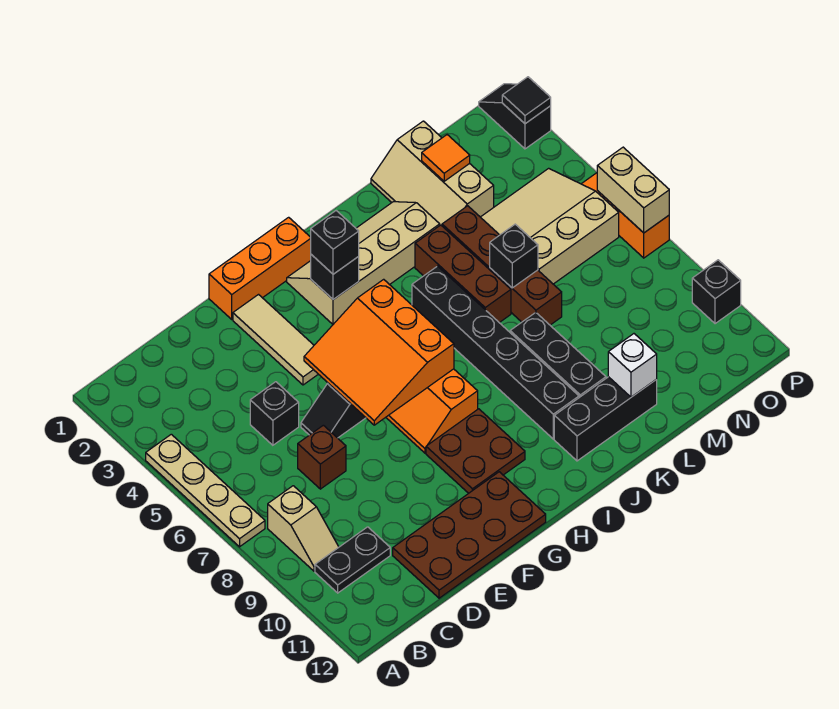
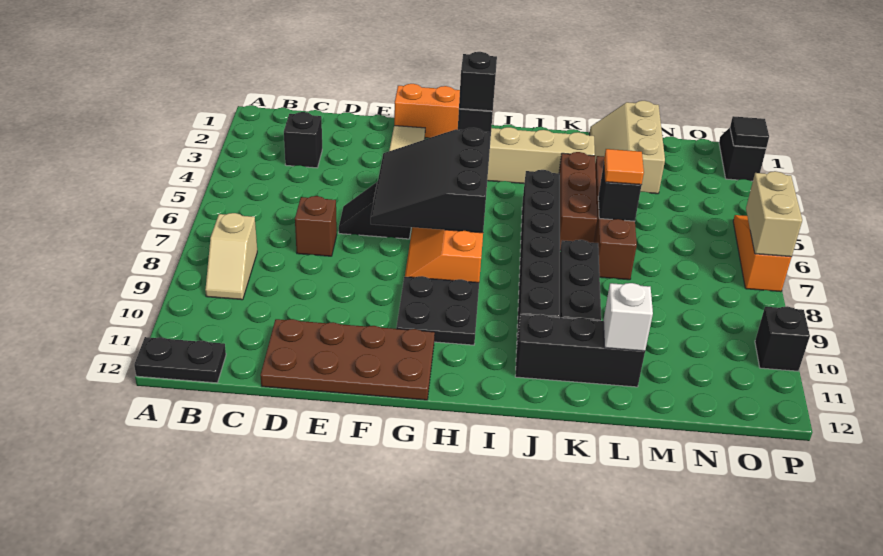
tan plate A4:A7 level 1 -> none
black plate B10:C10 level 1 -> black plate A12:B12 level 1
black brick D5 level 1 -> black brick C3 level 1
orange slope F5:H7 level 2 top H -> black slope F5:H7 level 2 top H
brown plate G9:H10 level 1 -> black plate G9:H10 level 1
orange tile M2 level 2 -> orange tile L6 level 3
tan slope M4:O6 level 1 top 6 -> none

